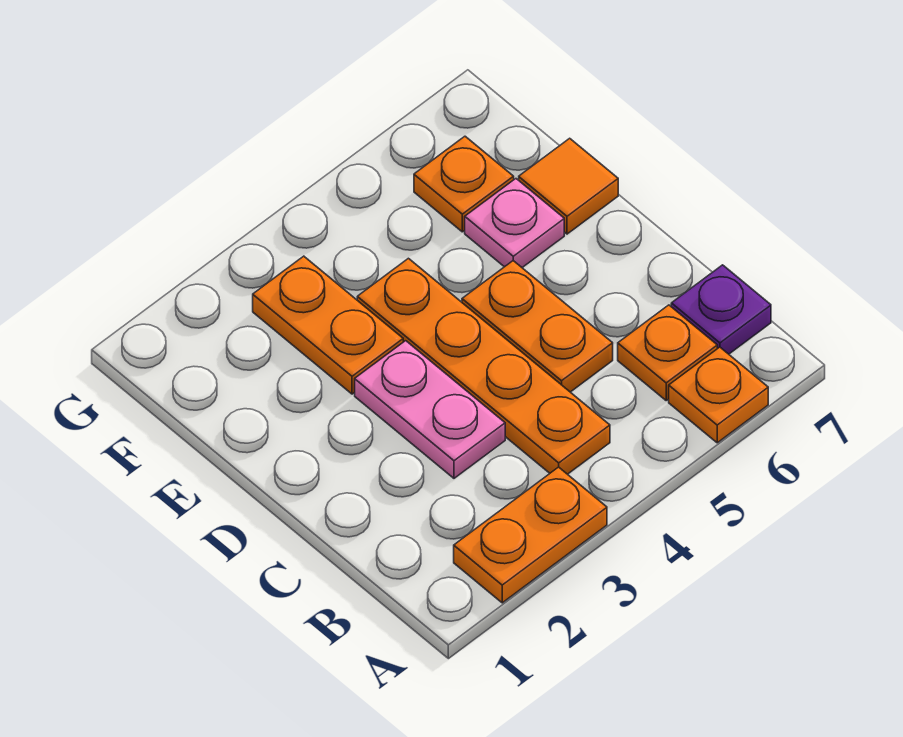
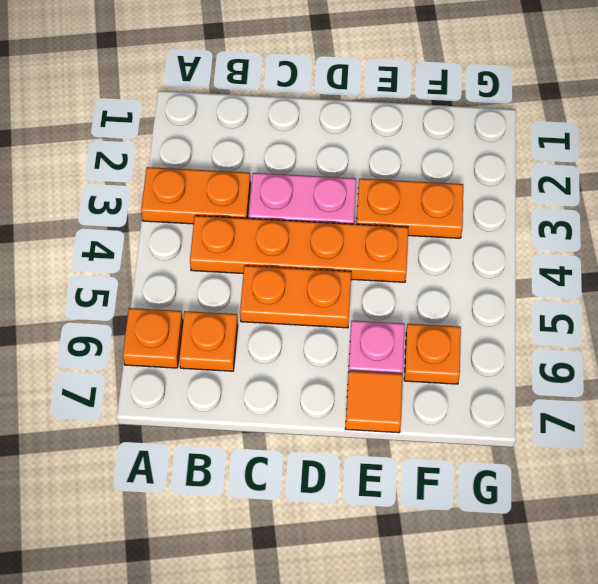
orange plate A2:A3 level 1 -> orange plate A3:B3 level 1
purple plate B7 level 1 -> none

